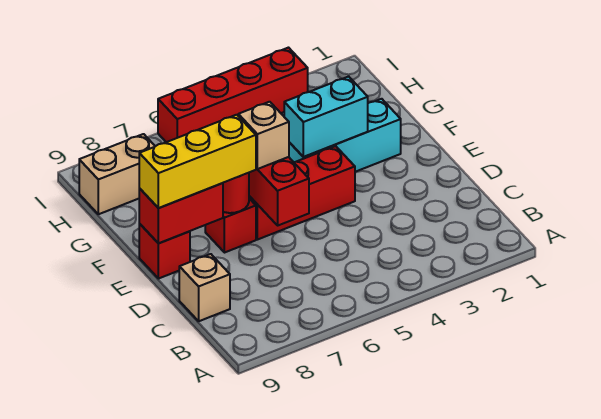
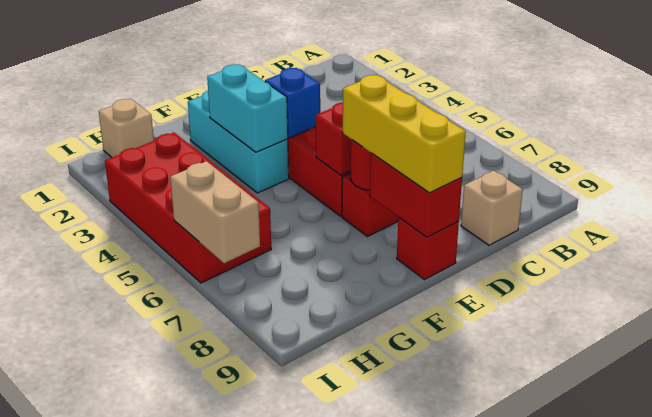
none -> blue brick E4 level 2
tan brick E6 level 3 -> tan brick H1 level 1
tan brick H8:H9 level 1 -> tan brick I6:I7 level 2
red brick I3:I6 level 1 -> red brick H3:I6 level 1

